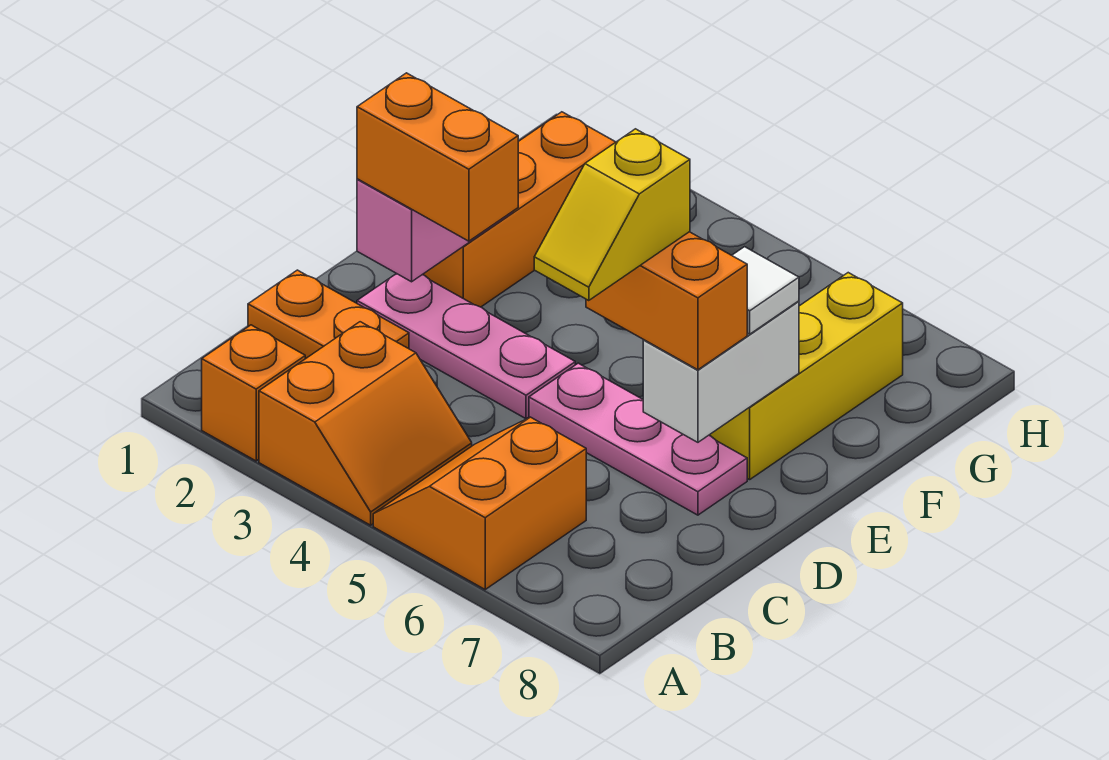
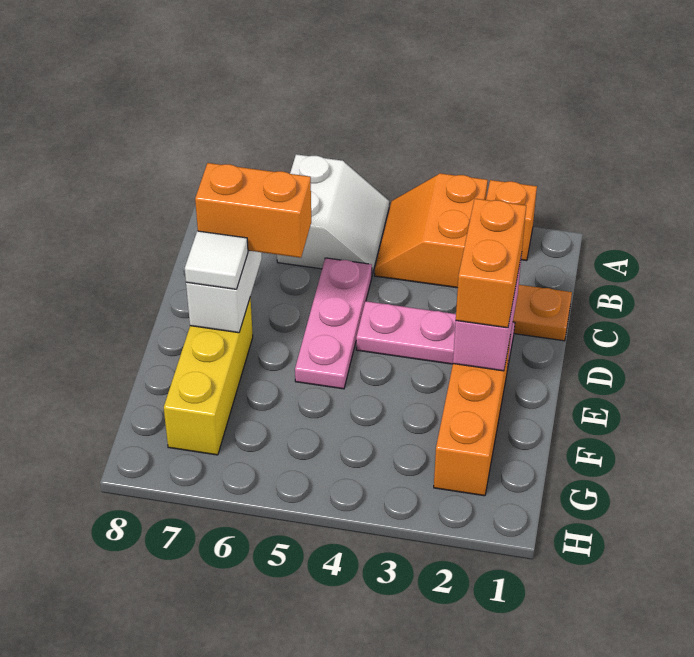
orange slope A5:B6 level 1 top 6 -> white slope A5:B6 level 1 top 6
yellow slope C6:D6 level 4 top D -> none
orange brick D2:D3 level 3 -> orange brick D2:E2 level 3
pink plate D5:D7 level 1 -> pink plate C5:E5 level 1

